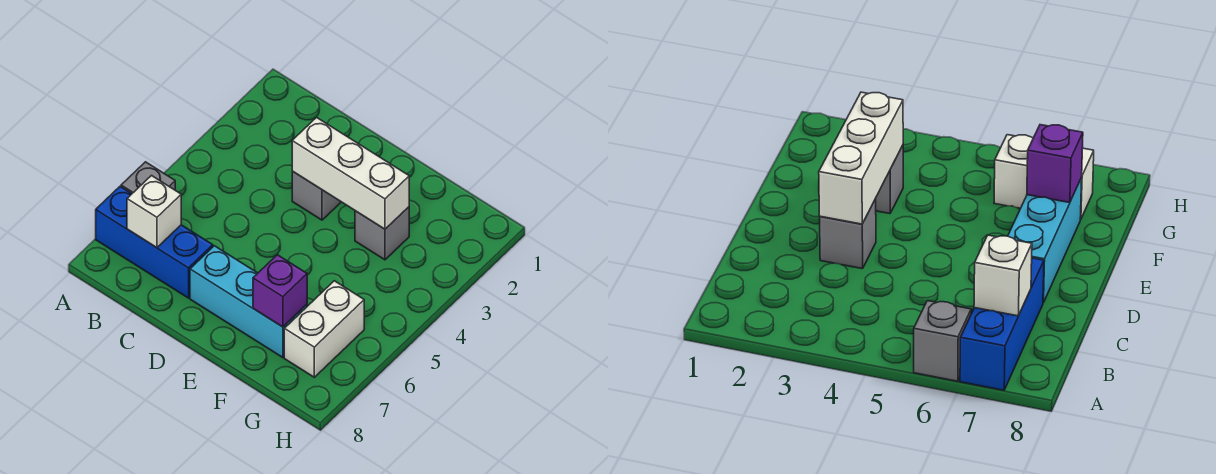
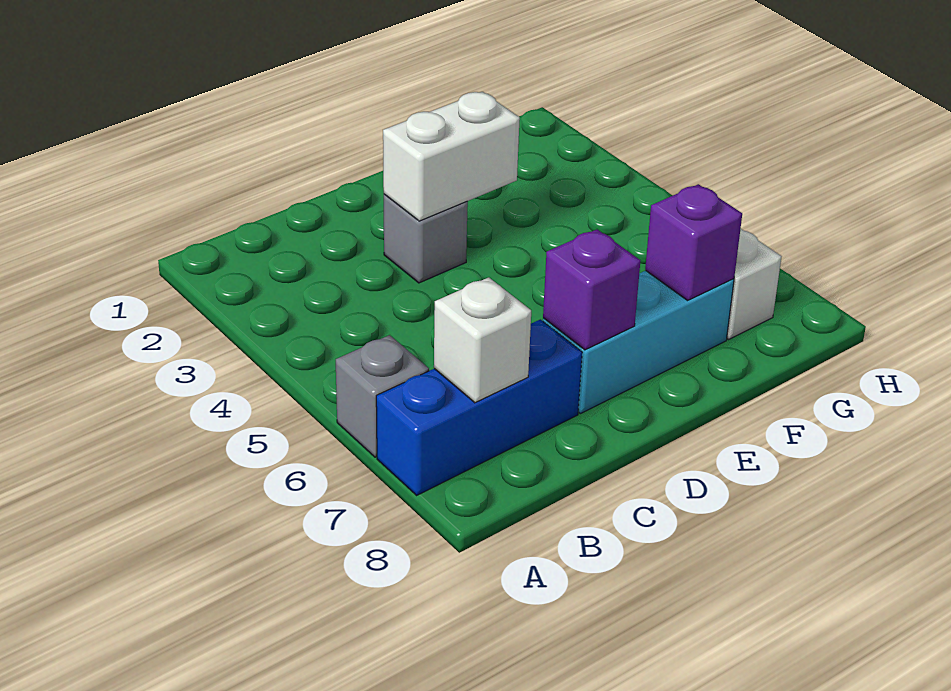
white brick D3:F3 level 2 -> white brick D3:E3 level 2
none -> purple brick D7 level 2
grey brick F3 level 1 -> none

